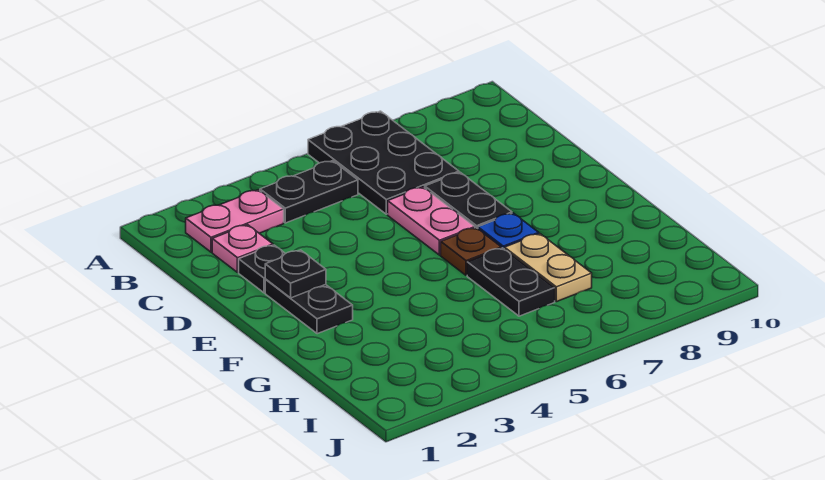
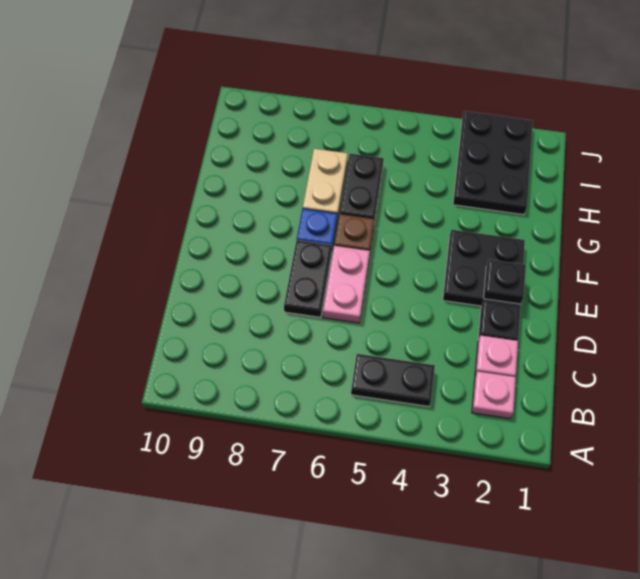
black plate A6:C7 level 1 -> black plate H2:J3 level 1
pink plate B2:B3 level 1 -> pink plate B2 level 1
black plate E2:F2 level 1 -> black plate E2:F3 level 1

